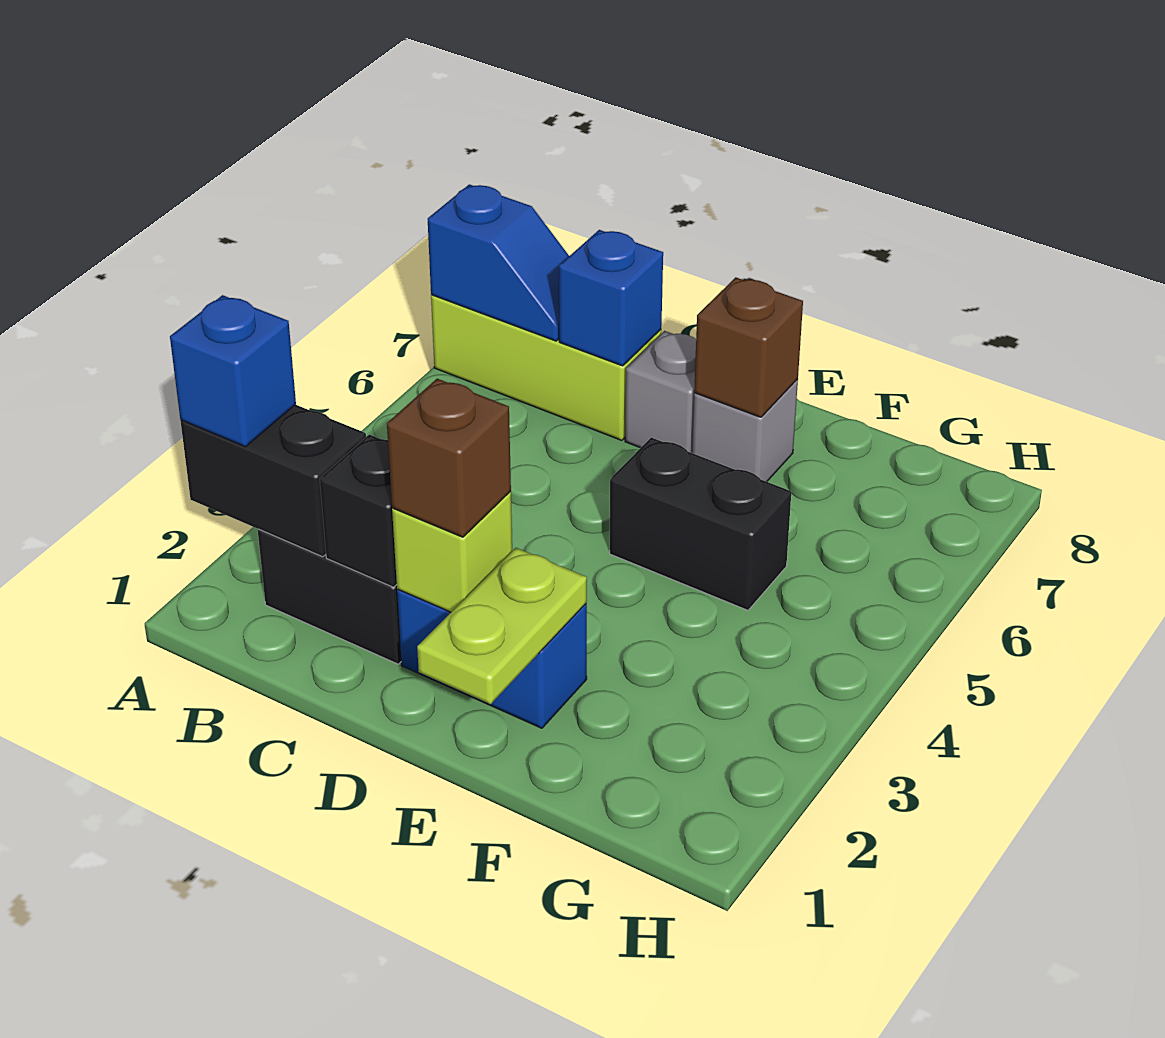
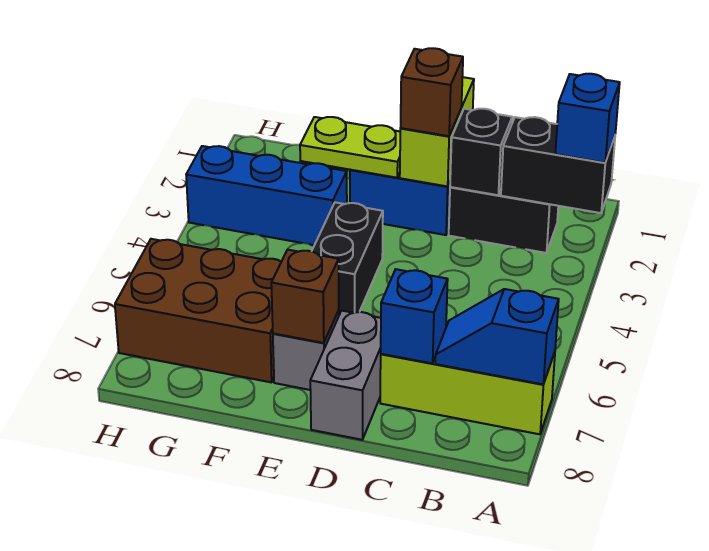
lime brick D2 level 2 -> lime brick D1:D2 level 2
grey brick D7 level 1 -> grey brick D7:D8 level 1
lime plate E1:E2 level 2 -> lime plate E2:F2 level 2
black brick E5:F5 level 1 -> black brick E4:E5 level 1
none -> blue brick F3:H3 level 1
none -> brown brick F6:H7 level 1

